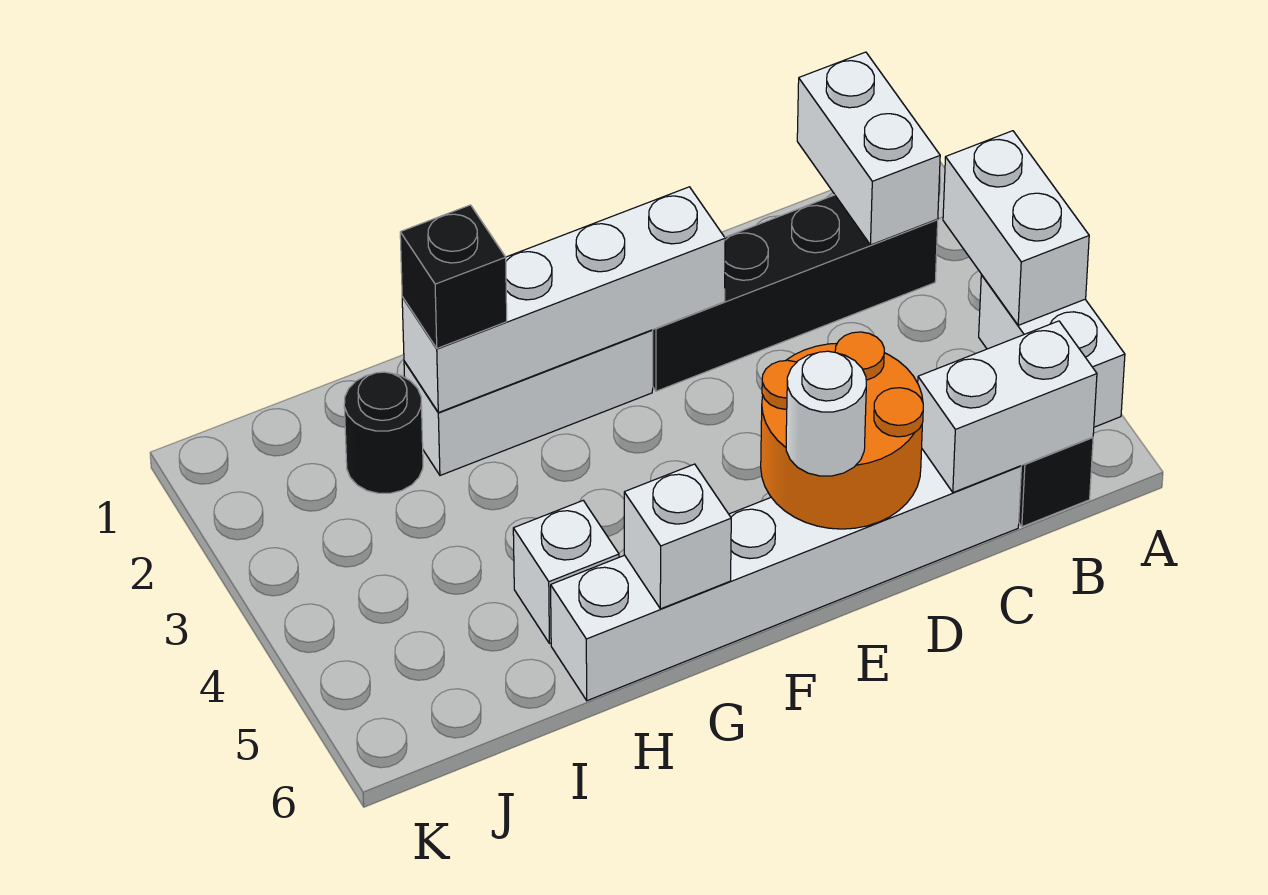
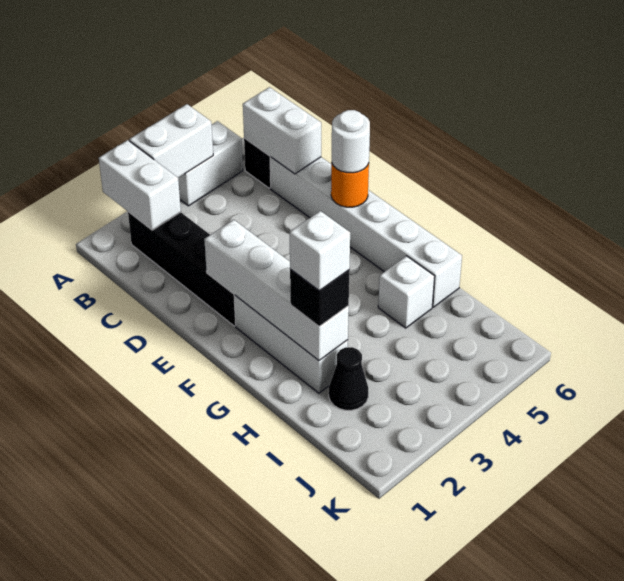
white brick B1:B2 level 2 -> white brick A2:B2 level 2
orange round brick D5:E6 level 2 -> orange round brick E6 level 2
white brick G6 level 2 -> white brick H2 level 4
black round brick I2 level 1 -> black cone I2 level 1

